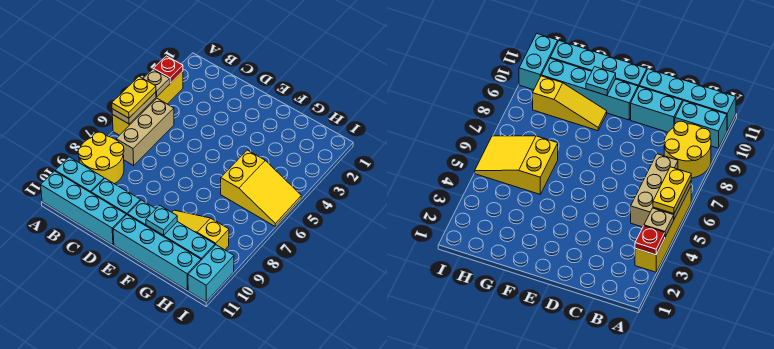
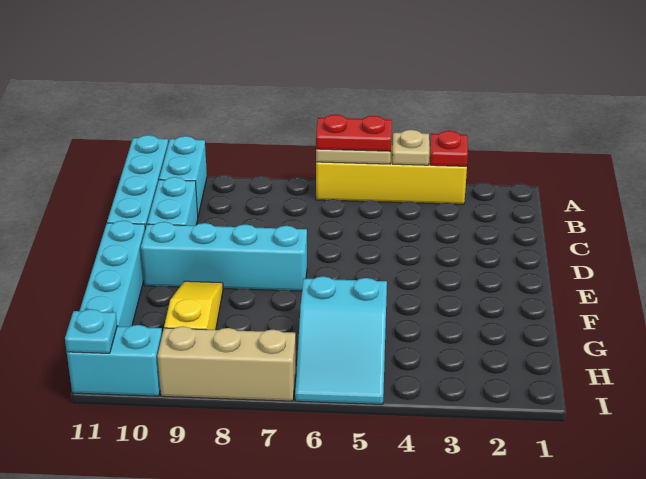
yellow plate A5:A6 level 3 -> red plate A5:A6 level 3
yellow round brick A8:B9 level 1 -> none
tan brick B5:B7 level 1 -> tan brick I7:I9 level 1
cyan brick E10:H10 level 1 -> cyan brick E7:E10 level 1
cyan plate F10 level 2 -> cyan plate I11 level 2
yellow slope G5:I6 level 1 top G -> cyan slope G5:I6 level 1 top G

